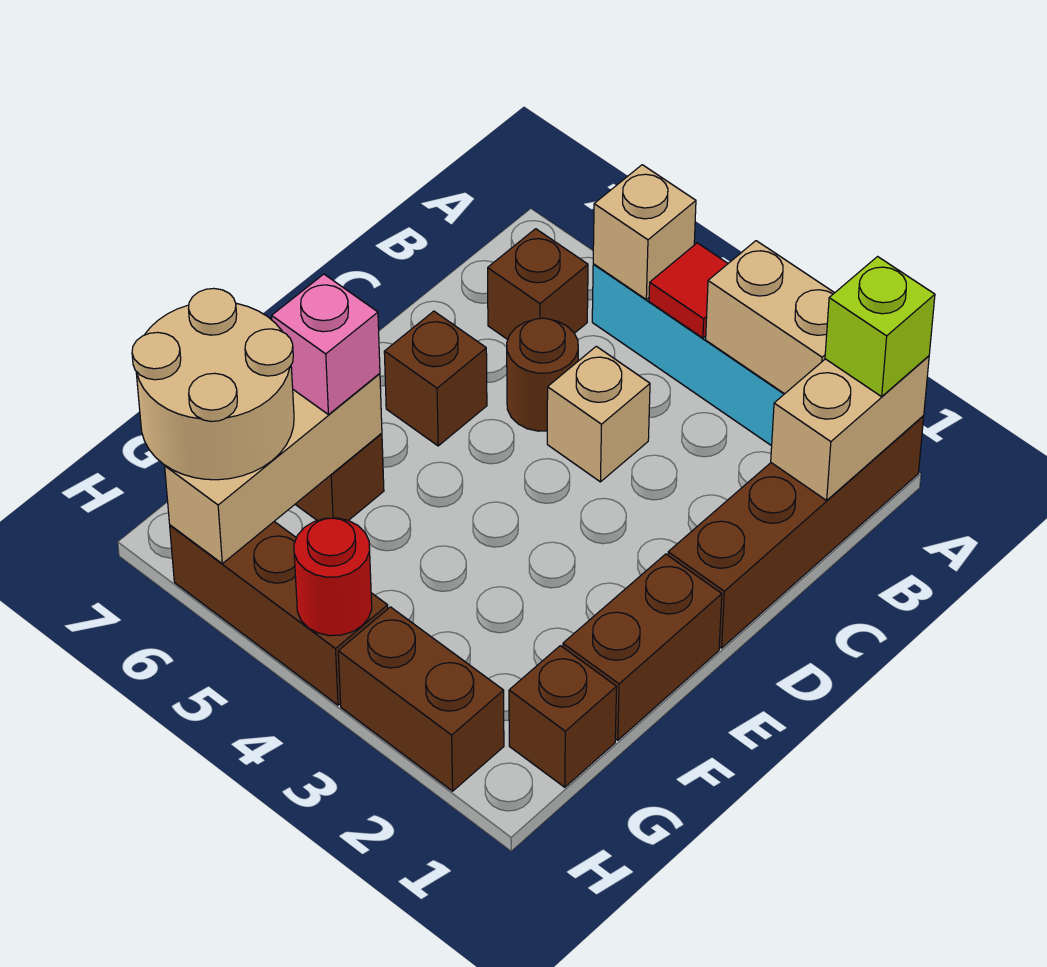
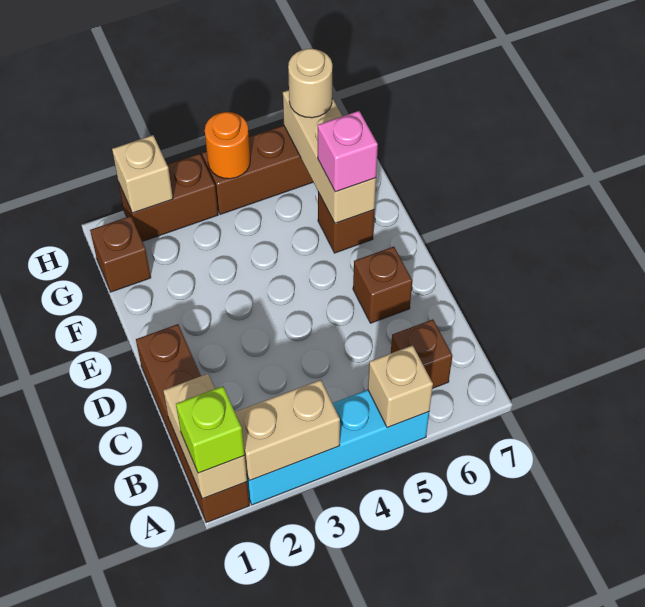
red tile A4 level 2 -> none
tan brick C4 level 1 -> tan brick H2 level 2
brown round brick C5 level 1 -> none
brown brick E1:F1 level 1 -> none
tan round brick G6:H7 level 3 -> tan round brick H6 level 3
red round brick H4 level 2 -> orange round brick H4 level 2

